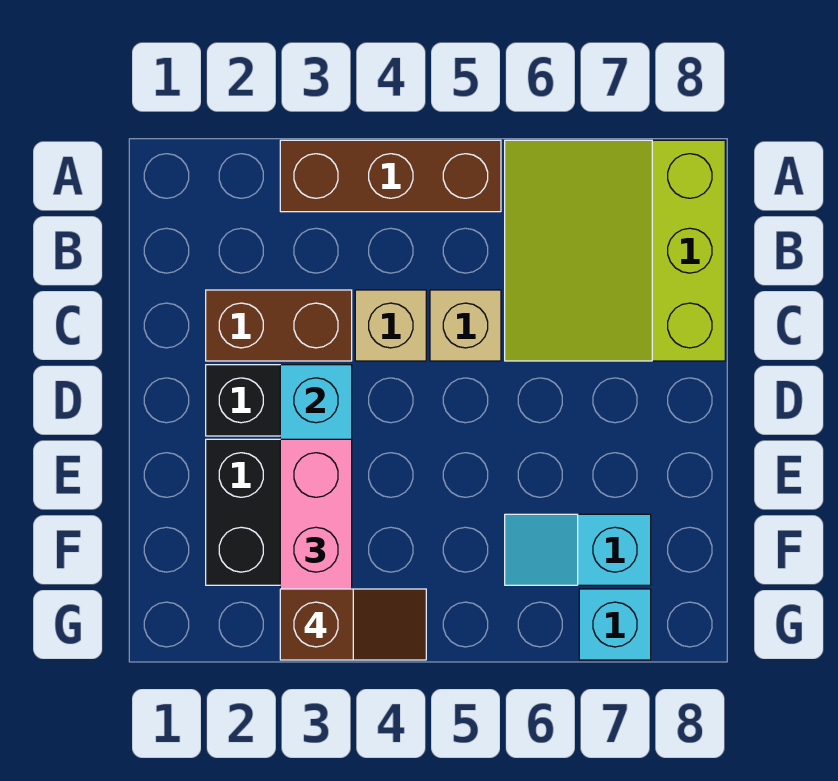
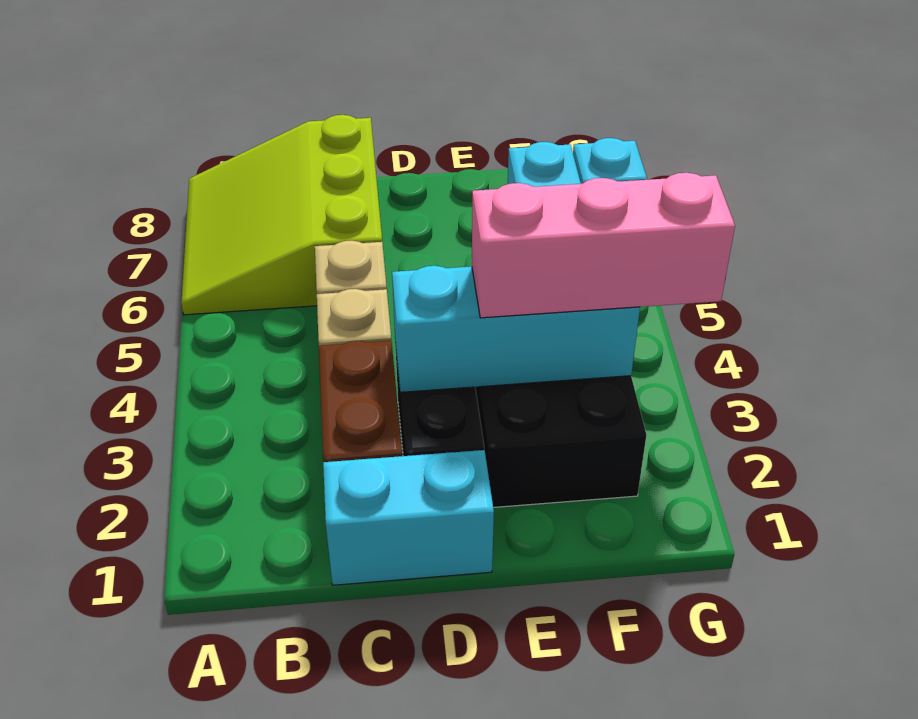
brown brick A3:A5 level 1 -> none
lime slope A6:C8 level 1 top 8 -> lime slope A6:C8 level 1 top C
none -> cyan brick C1:D1 level 1
brown slope G3:G4 level 4 top 3 -> none

